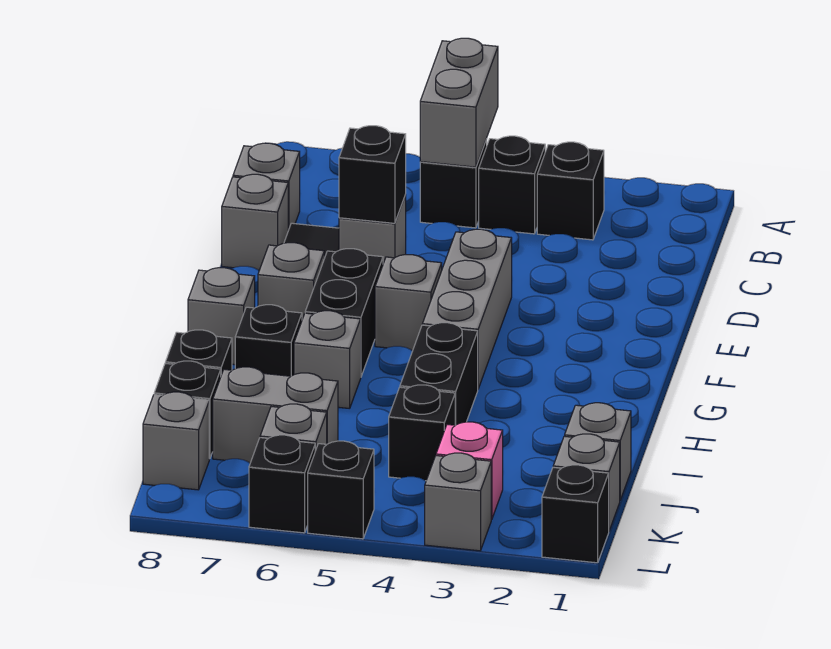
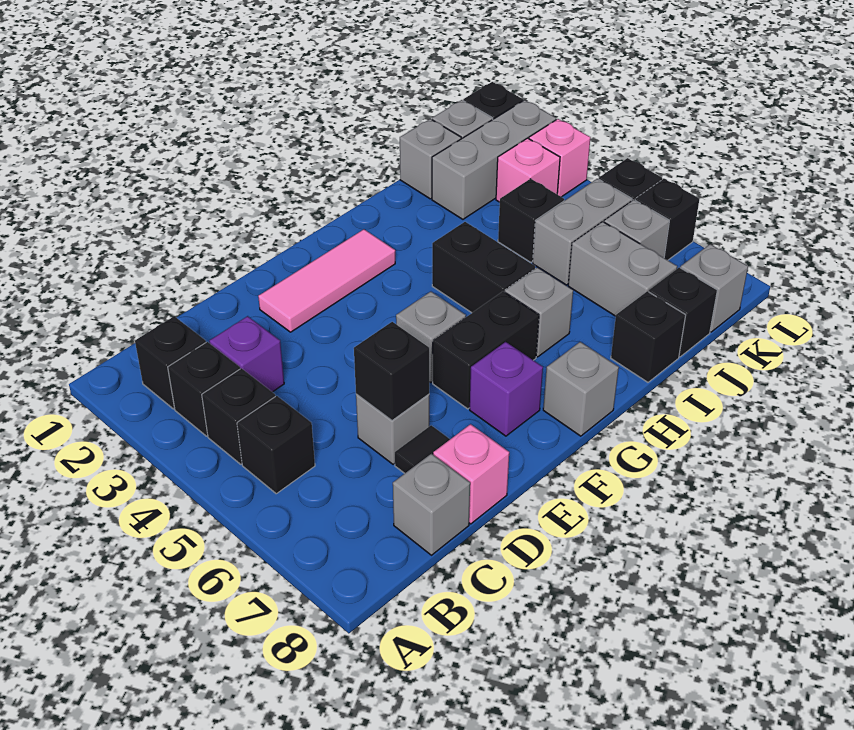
grey brick A5:B5 level 2 -> grey brick J5:K5 level 1
none -> purple brick C3 level 1
grey brick D8 level 1 -> pink brick D8 level 1
none -> pink tile E2:G2 level 1
grey brick E4:G4 level 1 -> grey brick J2:L2 level 1
grey brick F7 level 1 -> purple brick F7 level 1
black brick H4:I4 level 1 -> black brick H4:H5 level 1
black brick H7 level 1 -> black brick B2 level 1
grey brick L3 level 1 -> pink brick L3 level 1

